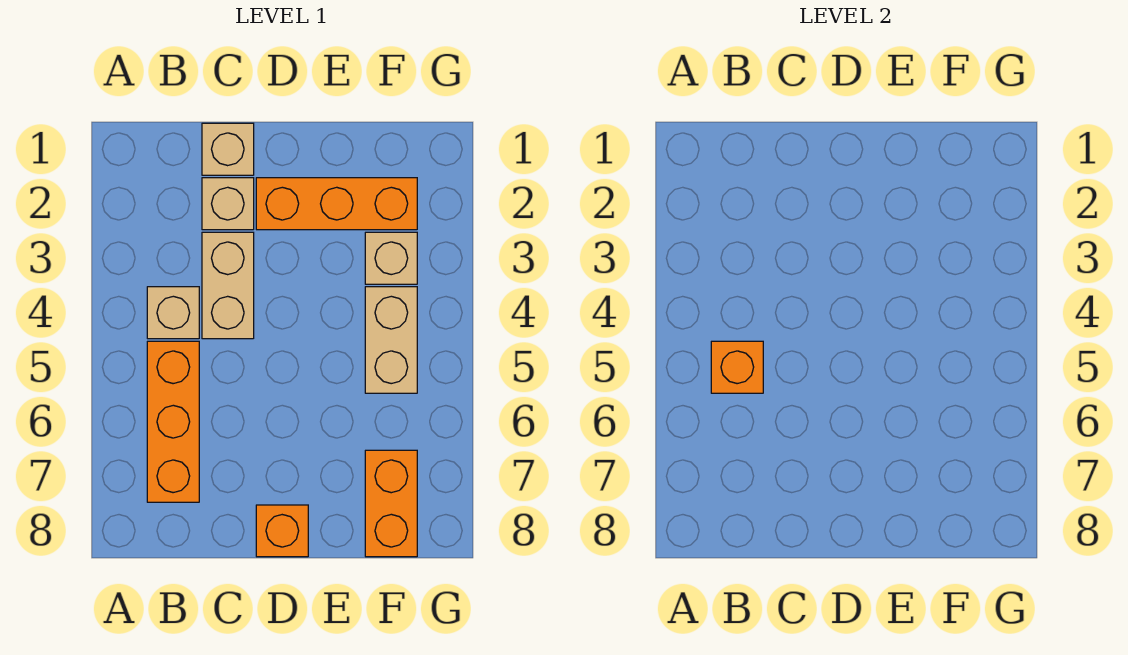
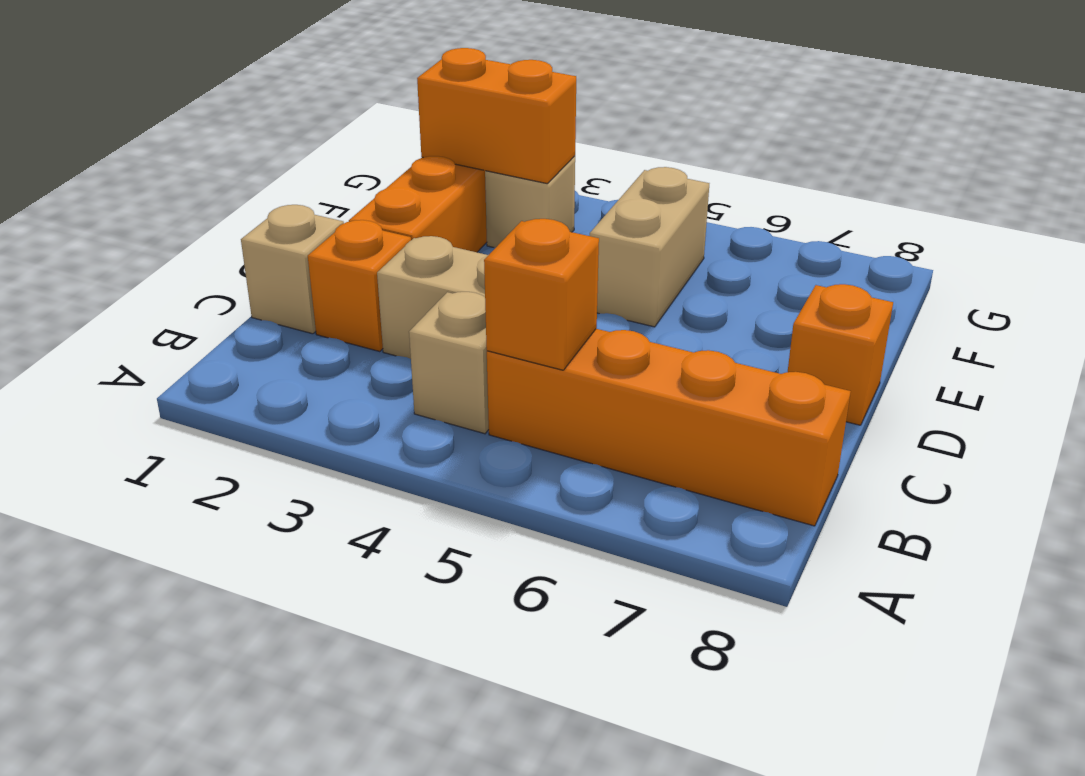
orange brick B5:B7 level 1 -> orange brick B5:B8 level 1
tan brick C2 level 1 -> orange brick C2 level 1
tan brick F4:F5 level 1 -> tan brick E5:F5 level 1
orange brick F7:F8 level 1 -> orange brick F2:F3 level 2

